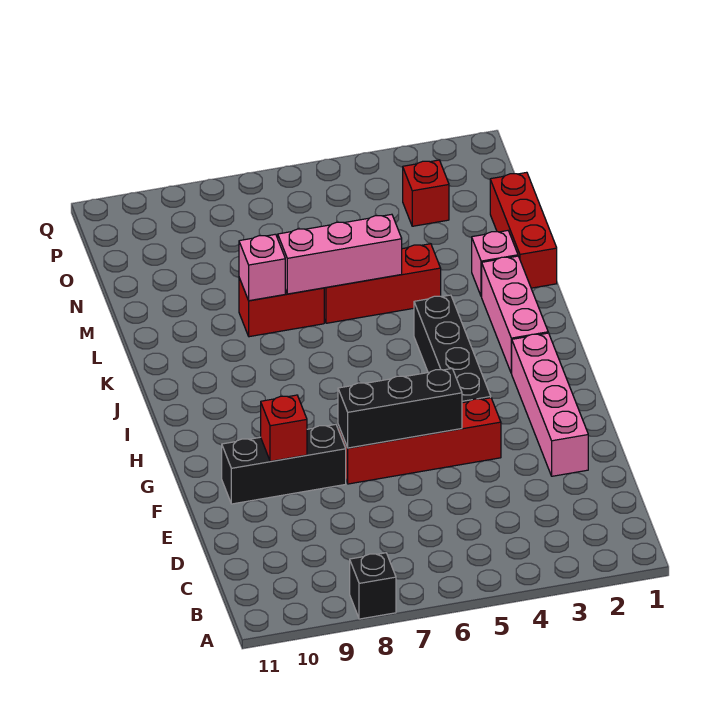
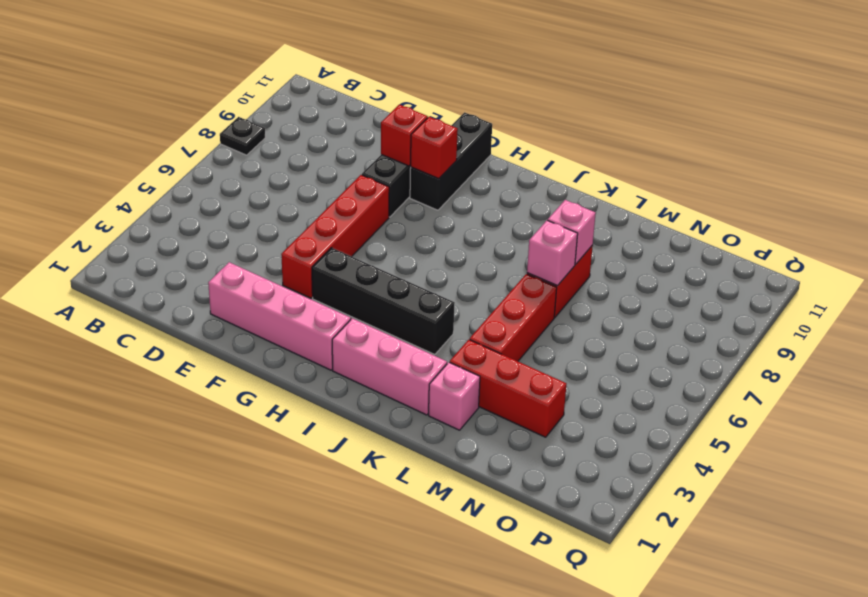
black brick A8 level 1 -> black plate A8 level 1
black brick F5:F7 level 2 -> black brick G9:G11 level 1
red brick L1:N1 level 1 -> red brick L3:N3 level 1
pink brick L5:L7 level 2 -> pink brick L7 level 2
red brick O3 level 1 -> red brick G9 level 2

